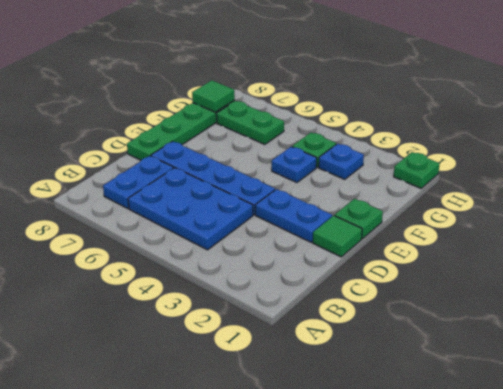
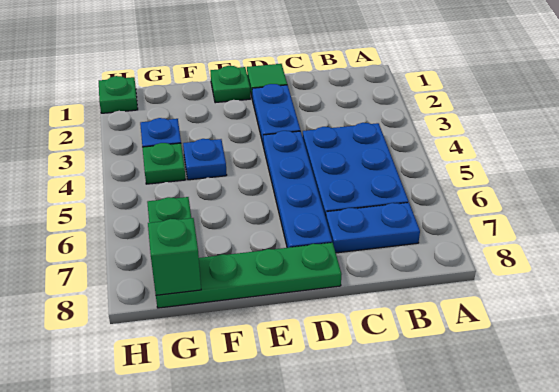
green tile G8 level 2 -> green brick G8 level 2

